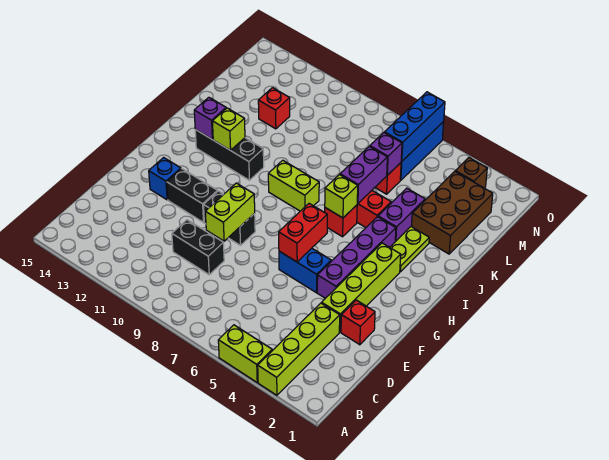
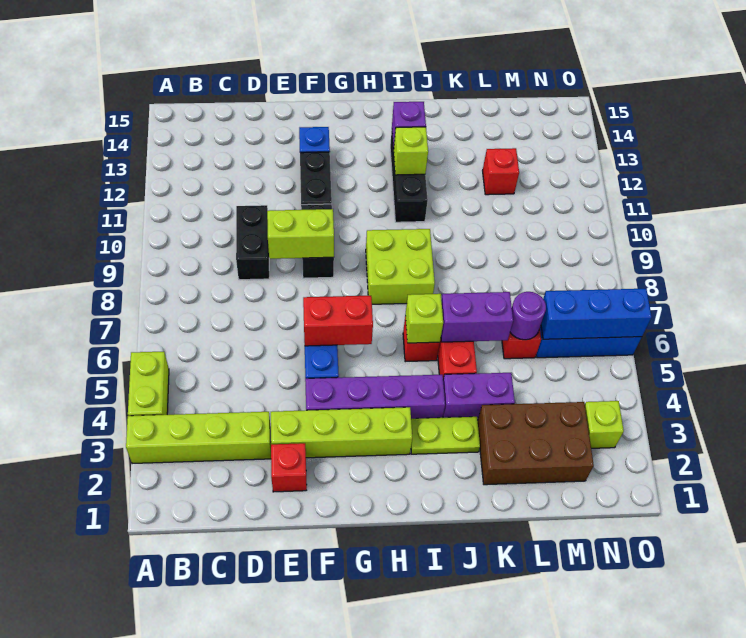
lime brick I8:I9 level 1 -> lime brick H8:I9 level 1
purple brick L6 level 2 -> purple round brick L6 level 2
brown brick N3 level 1 -> lime brick N3 level 1

